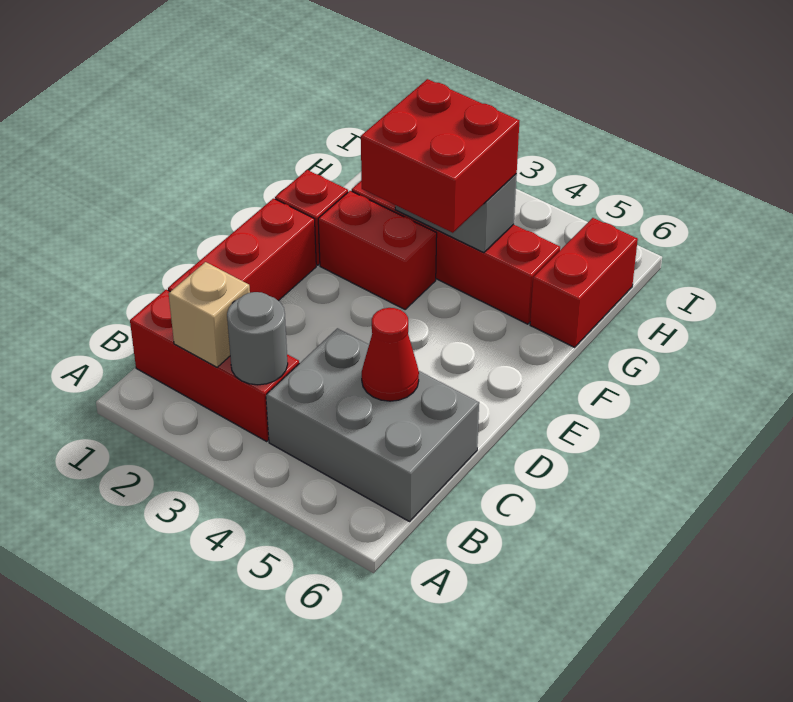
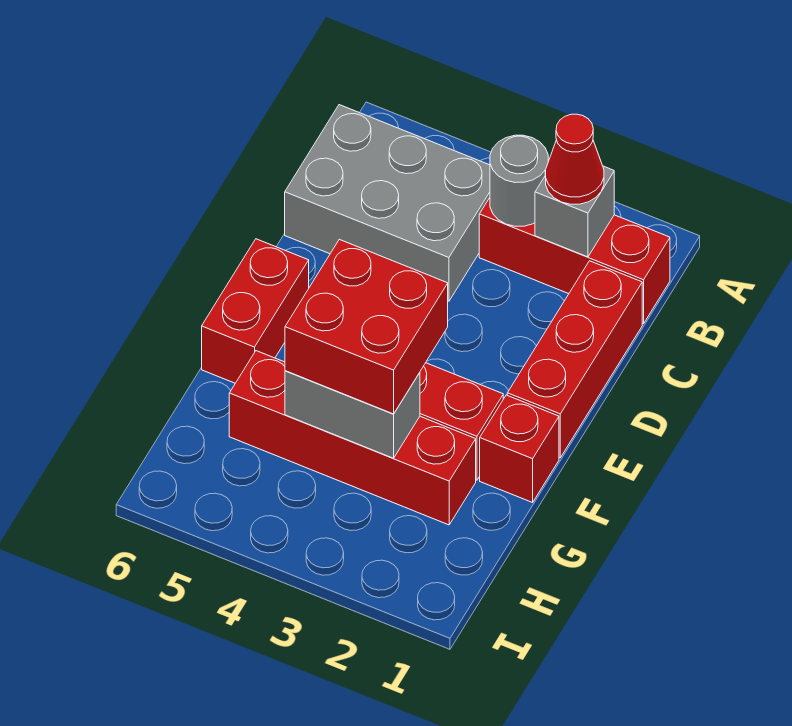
tan brick B2 level 2 -> grey brick B2 level 2
red cone C5 level 2 -> red cone B2 level 3
red brick G6:H6 level 1 -> red brick E6:F6 level 1

